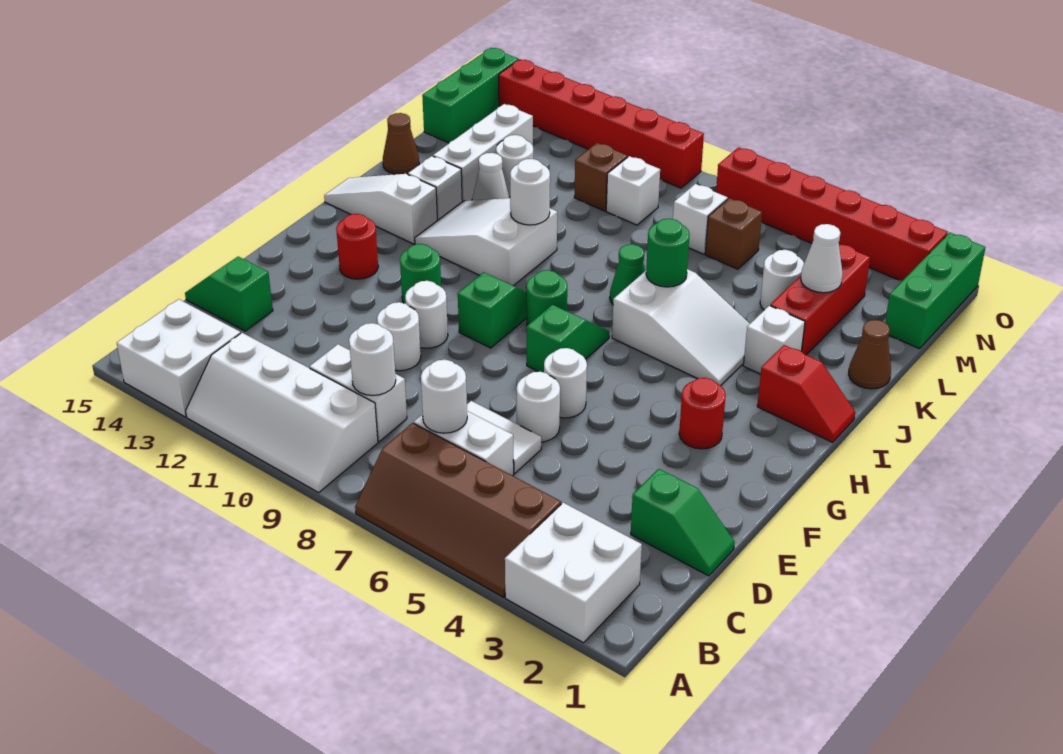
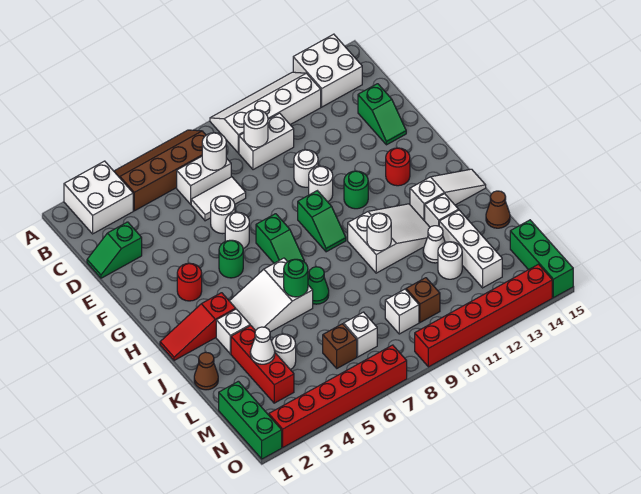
green slope D14:D15 level 1 top 14 -> green slope D14:E14 level 1 top D
green round brick H8 level 1 -> green round brick G5 level 1
red slope I1:I2 level 1 top 2 -> red slope I1:I3 level 1 top 3

